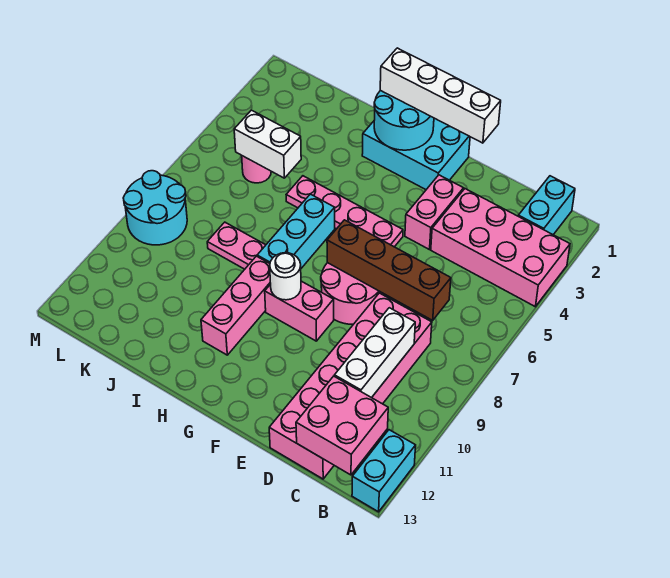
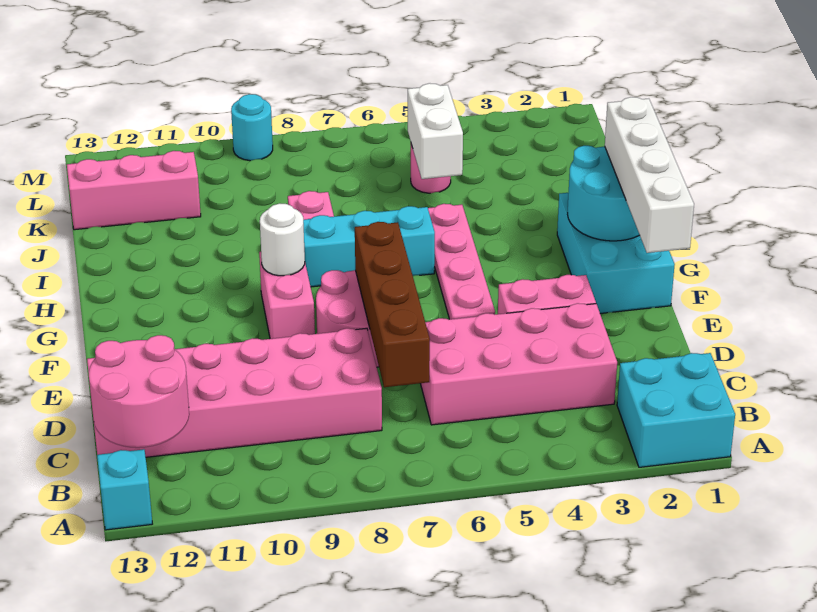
pink brick A3:D4 level 1 -> pink brick C3:D6 level 1
cyan brick A12:A13 level 1 -> cyan brick A13 level 1
cyan brick B1:B2 level 1 -> cyan brick A1:B2 level 1
pink brick B12:C13 level 2 -> pink round brick B12:C13 level 2
white brick C9:C11 level 2 -> none
pink brick H9:H11 level 1 -> pink brick K11:K13 level 1
cyan round brick L8:M9 level 1 -> cyan round brick M9 level 1

